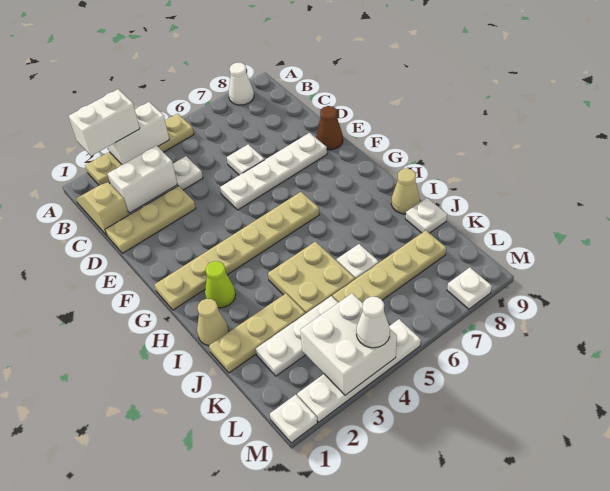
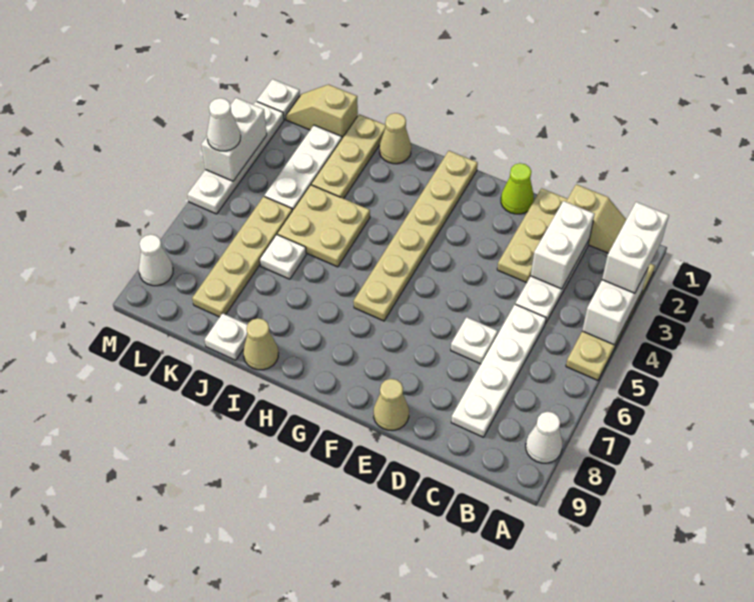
white plate E5:E8 level 1 -> white plate C5:C8 level 1
brown cone E9 level 1 -> tan cone E9 level 1
lime cone H2 level 1 -> lime cone E1 level 1
none -> tan slope K1:L1 level 1 top K
white brick L3:M4 level 2 -> white brick M3:M4 level 2
white plate M8 level 1 -> white cone M8 level 1

